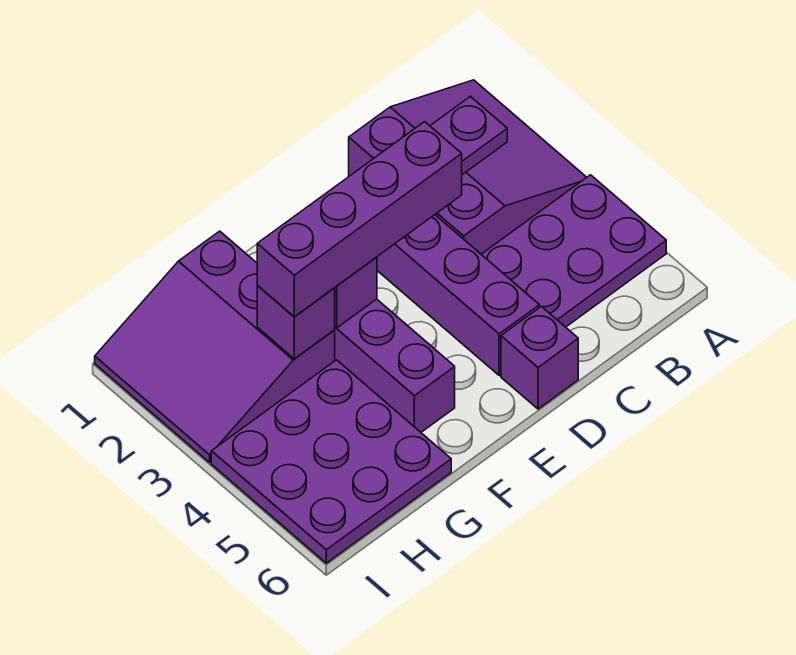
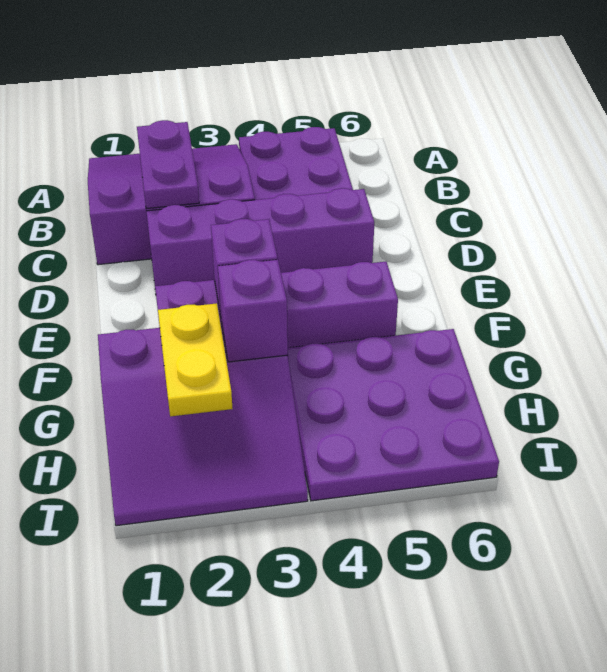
purple brick D3:G3 level 3 -> none
purple brick D6 level 1 -> none
none -> yellow plate G2:H2 level 2

